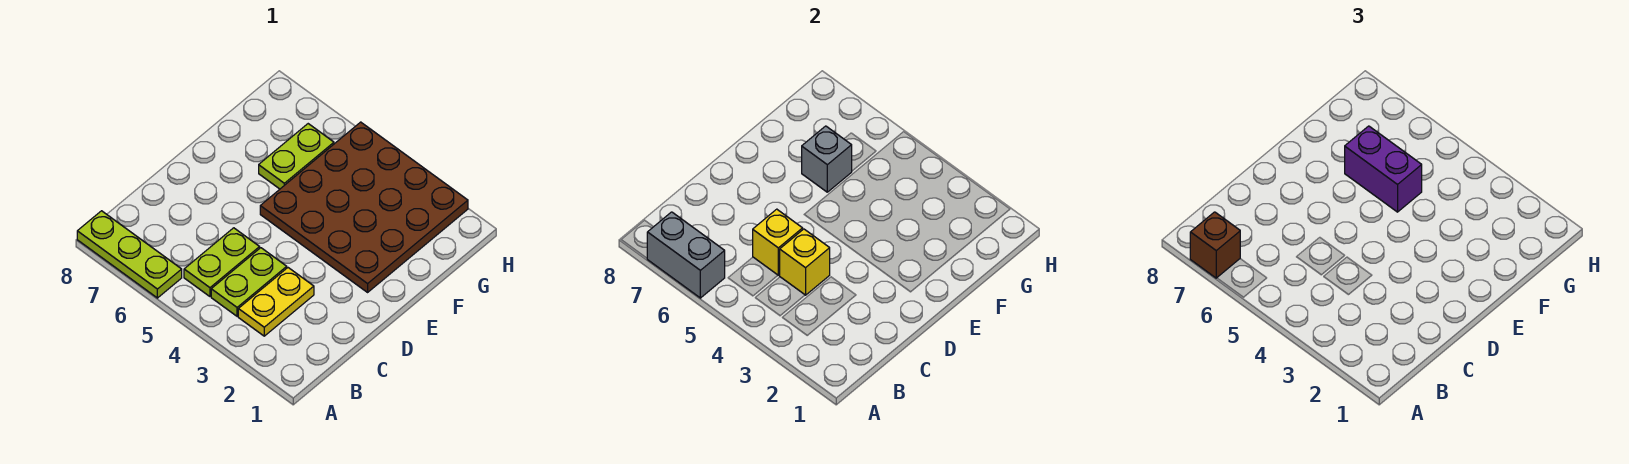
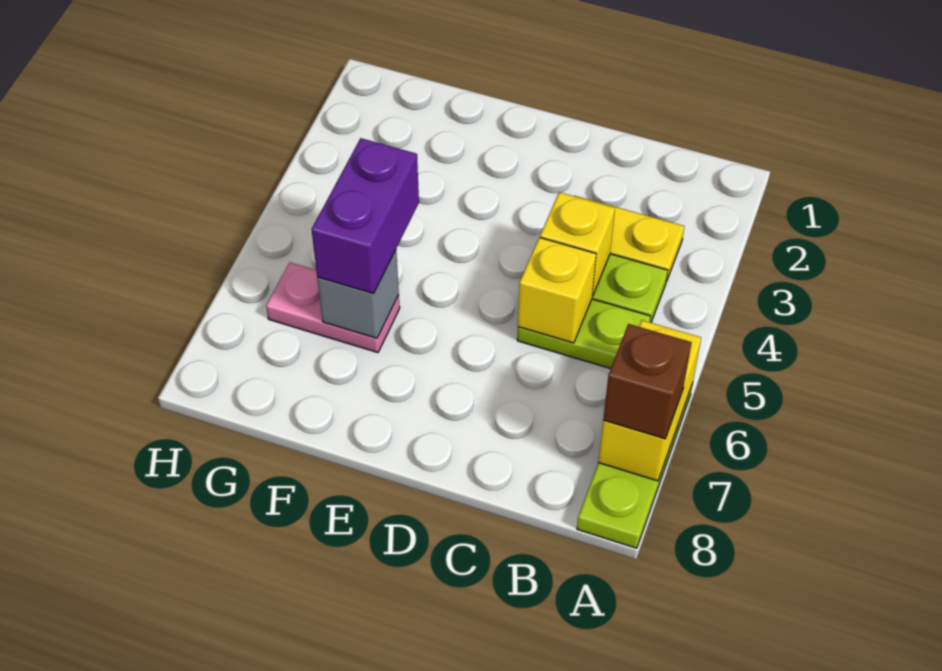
grey brick A6:A7 level 2 -> yellow brick A6:A7 level 2
brown plate E2:H5 level 1 -> none
lime plate F6:G6 level 1 -> pink plate F6:G6 level 1

